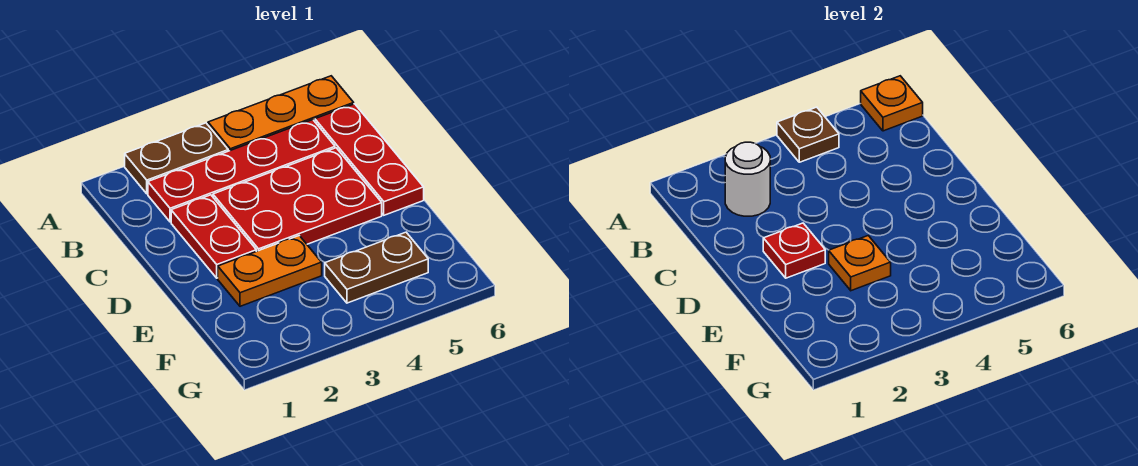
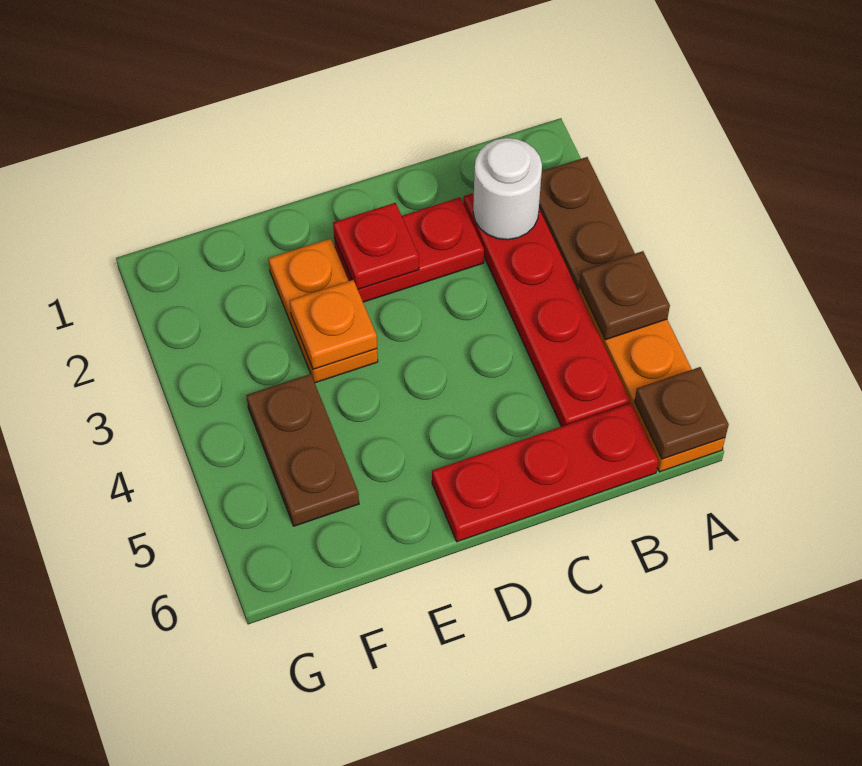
orange plate A6 level 2 -> brown plate A6 level 2
red plate C3:D5 level 1 -> none

